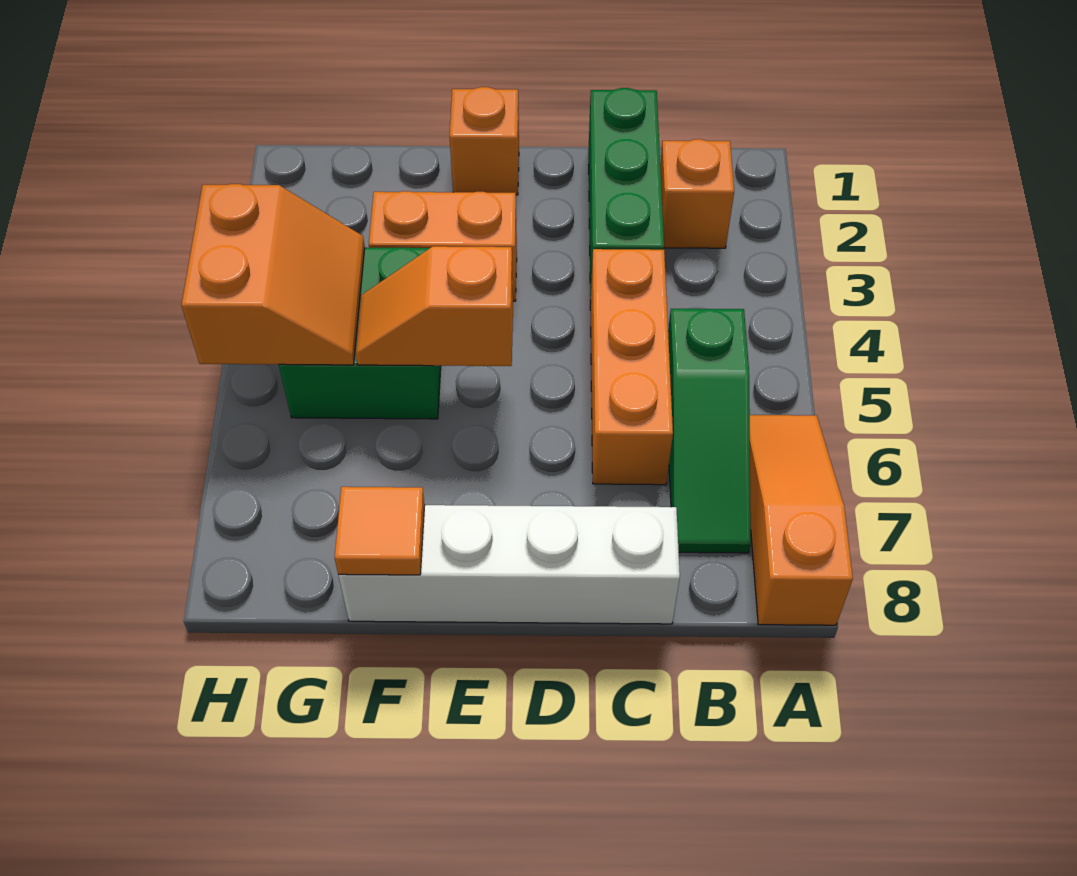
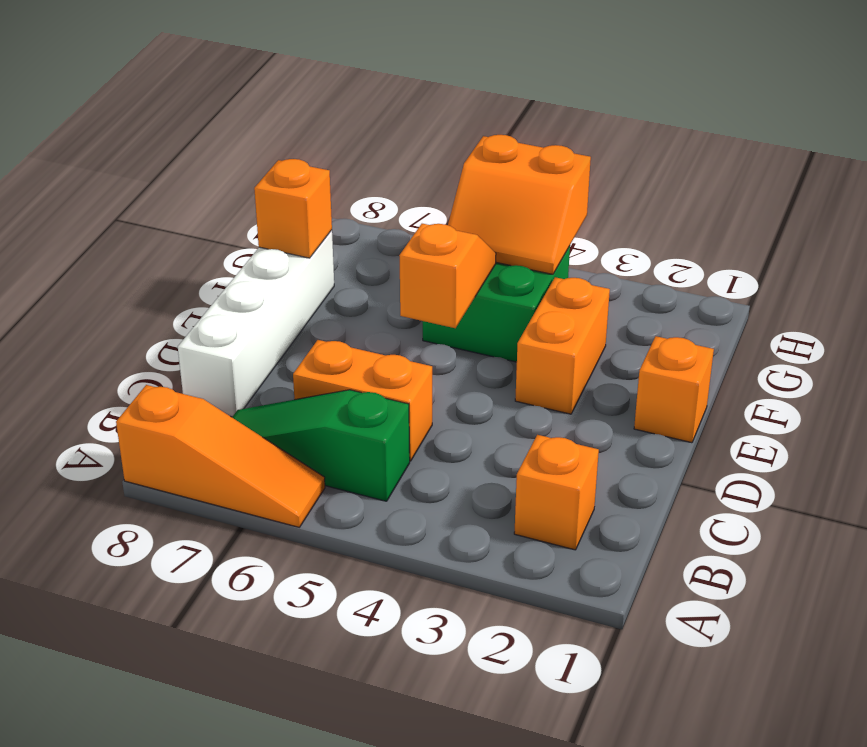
green brick C1:C3 level 1 -> none
orange brick C4:C6 level 1 -> orange brick C5:C6 level 1
orange tile F8 level 2 -> orange brick F8 level 2

